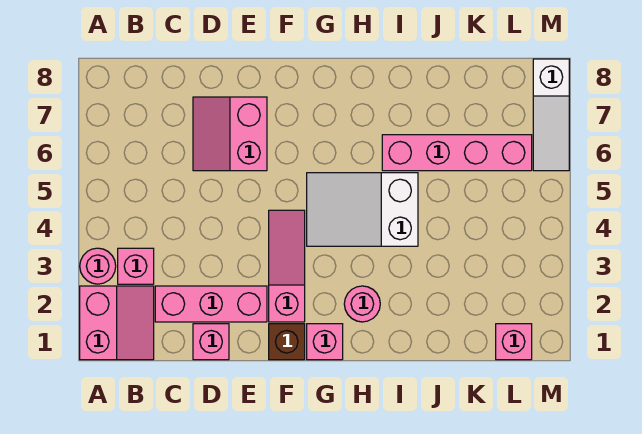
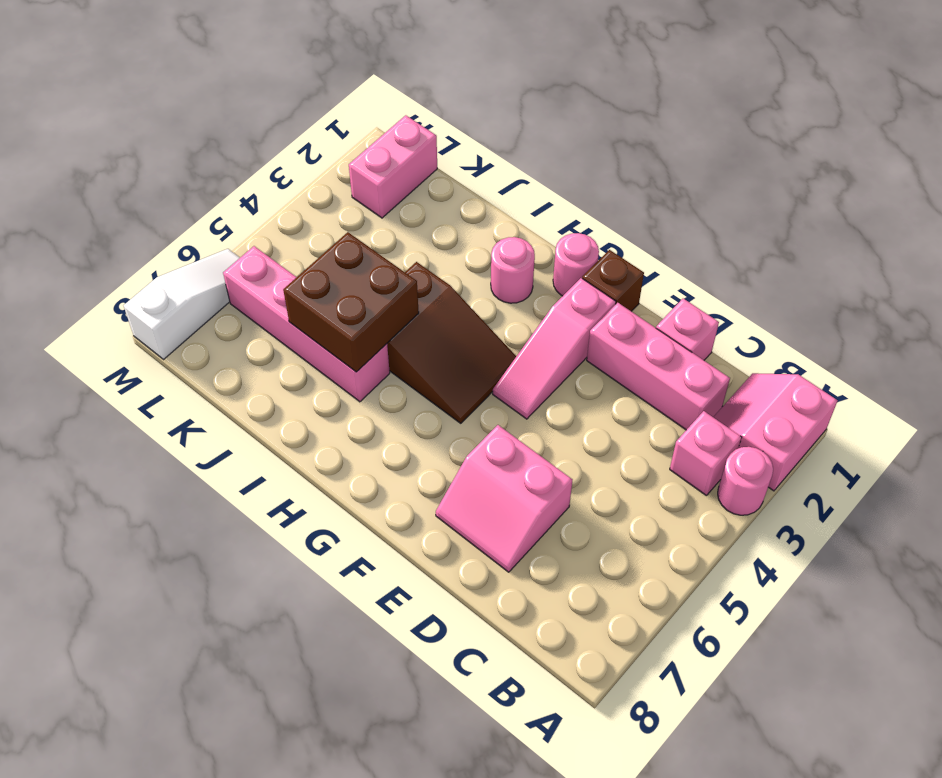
pink slope D6:E7 level 1 top E -> pink slope D6:E7 level 1 top 6
pink brick G1 level 1 -> pink round brick G1 level 1
white slope G4:I5 level 1 top I -> brown slope G4:I5 level 1 top I
none -> brown brick I5:J6 level 2
pink brick L1 level 1 -> pink brick L1:L2 level 1

